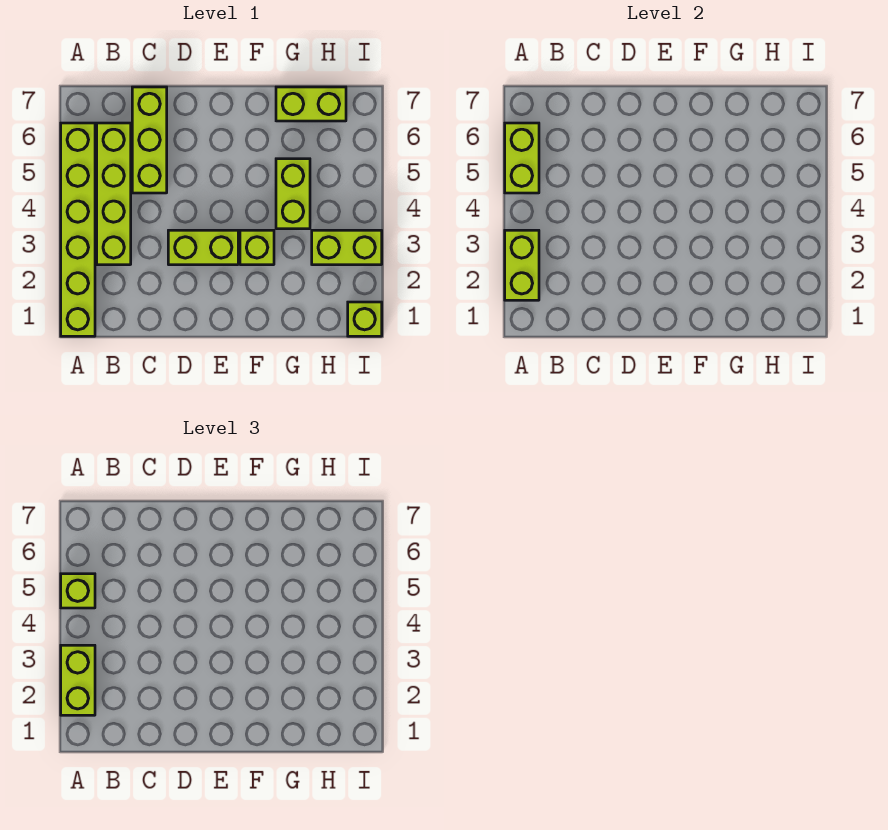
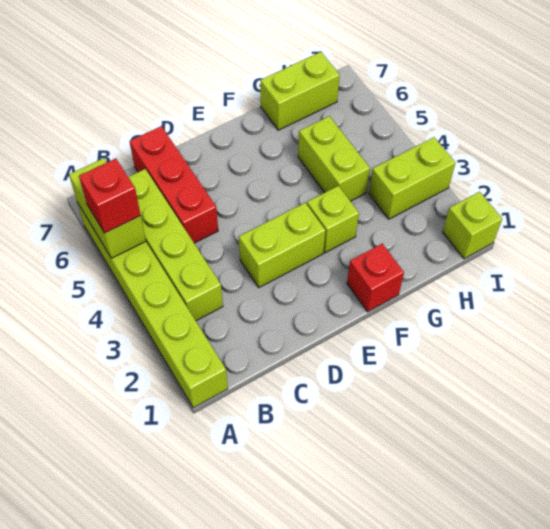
lime brick A2:A3 level 2 -> none
lime brick A2:A3 level 3 -> none
lime brick A5 level 3 -> red brick A5 level 3
lime brick C5:C7 level 1 -> red brick C5:C7 level 1
none -> red brick F1 level 1

